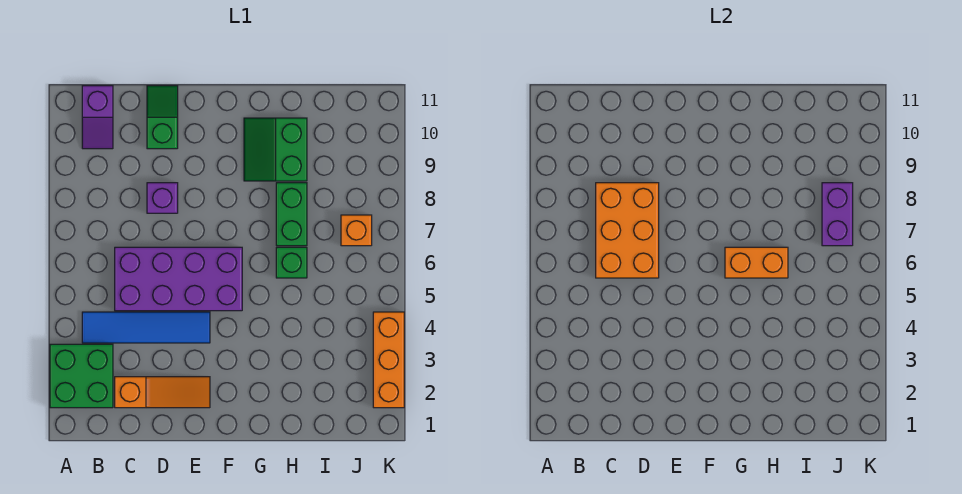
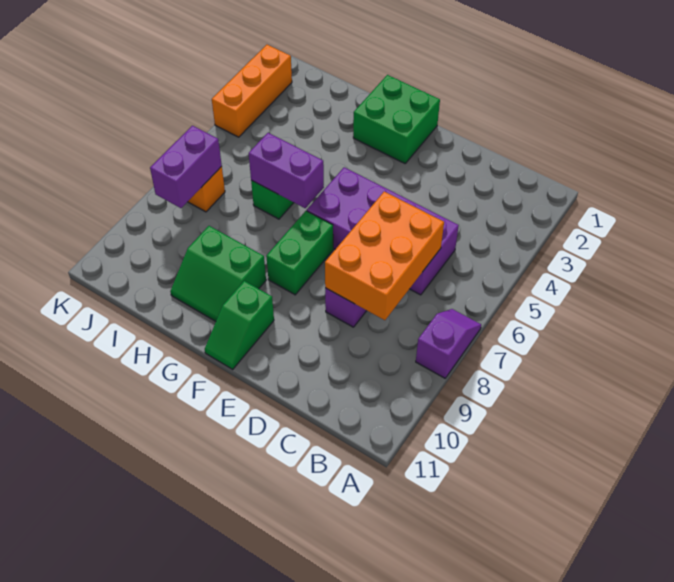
green brick A2:B3 level 1 -> green brick F1:G2 level 1
blue tile B4:E4 level 1 -> none
purple slope B10:B11 level 1 top 11 -> purple slope A7:A8 level 1 top 8
orange slope C2:E2 level 1 top C -> none
green slope D10:D11 level 1 top 10 -> green slope F10:F11 level 1 top 10
orange brick G6:H6 level 2 -> purple brick G6:H6 level 2
green slope G9:H10 level 1 top H -> green slope G9:H10 level 1 top 9
green brick H7:H8 level 1 -> green brick F7:F8 level 1

